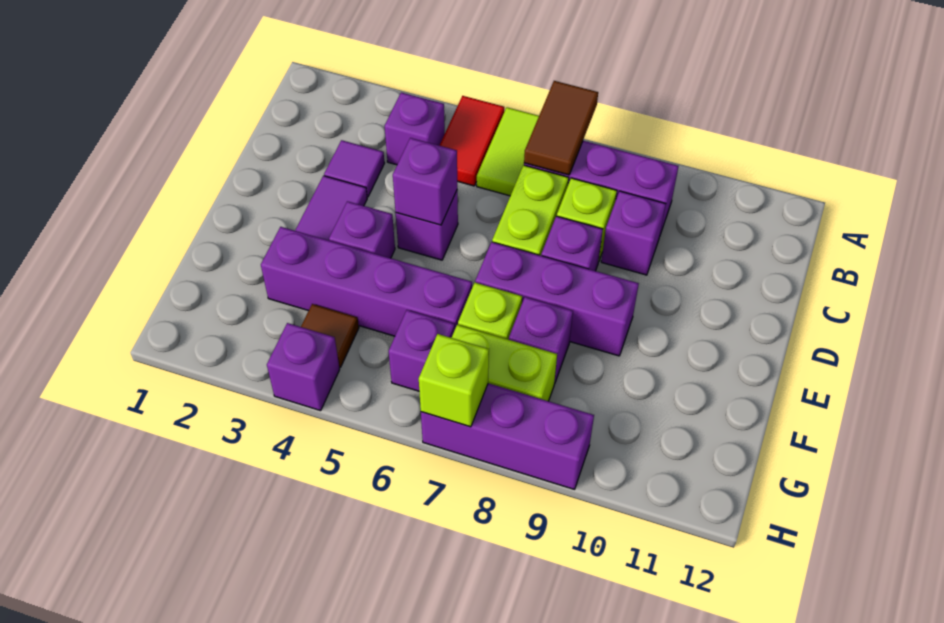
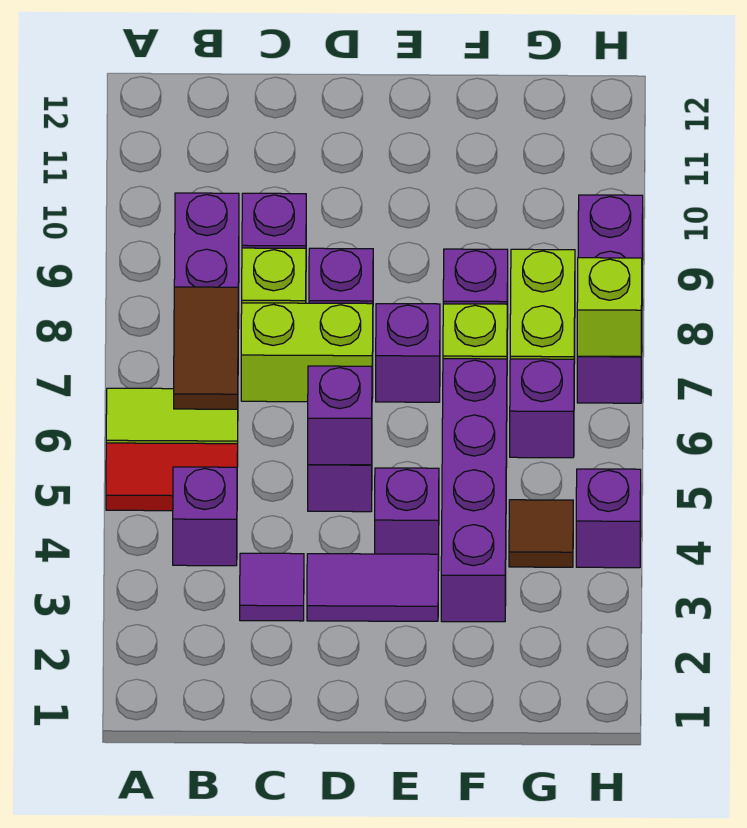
brown tile A7:B7 level 2 -> brown tile B6:B7 level 2
purple brick E7:E9 level 1 -> purple brick E7 level 1

